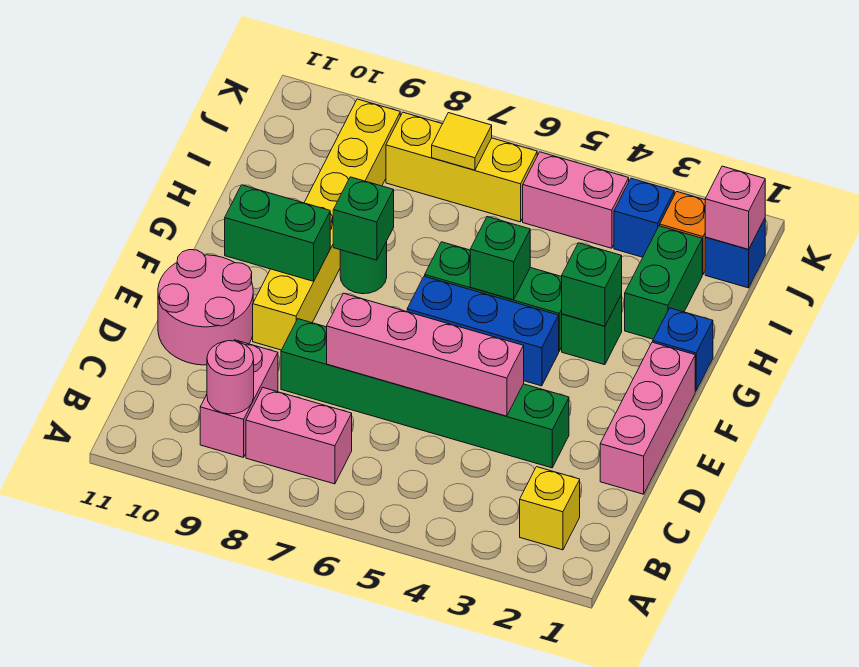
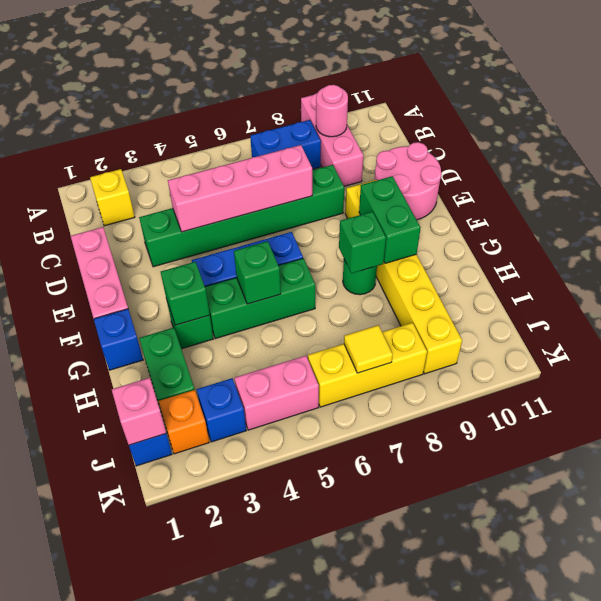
pink brick B7:B8 level 1 -> blue brick B7:B8 level 1
pink brick B9:C9 level 1 -> pink brick A9:C9 level 1
green brick F9:F10 level 2 -> green brick F9:G9 level 2

